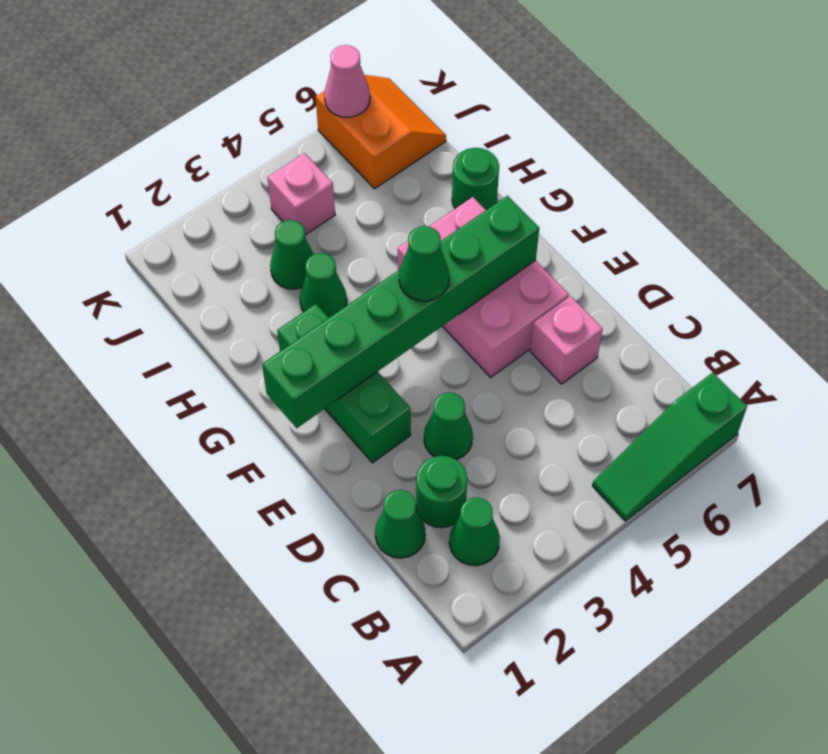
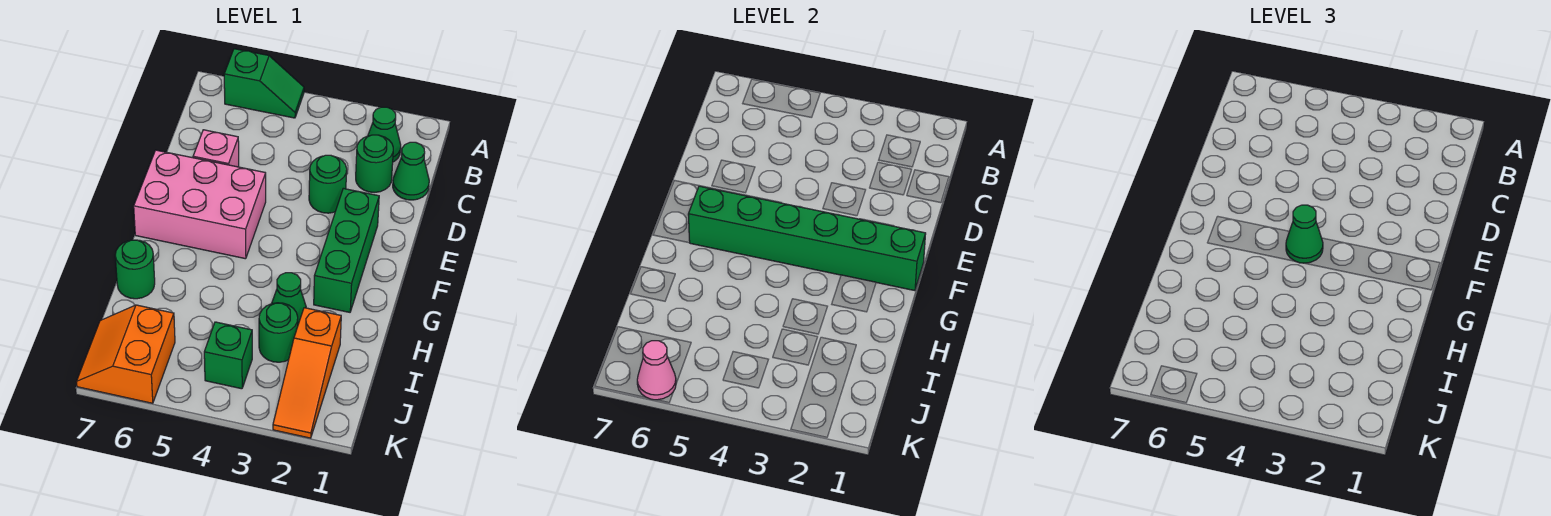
green slope A5:A7 level 1 top 7 -> green slope A5:A6 level 1 top 6
green cone D3 level 1 -> green round brick D3 level 1
pink brick E5:G6 level 1 -> pink brick E5:F7 level 1
none -> orange slope I2:K2 level 1 top I
green cone I3 level 1 -> green round brick I3 level 1
pink brick J4 level 1 -> green brick J4 level 1

